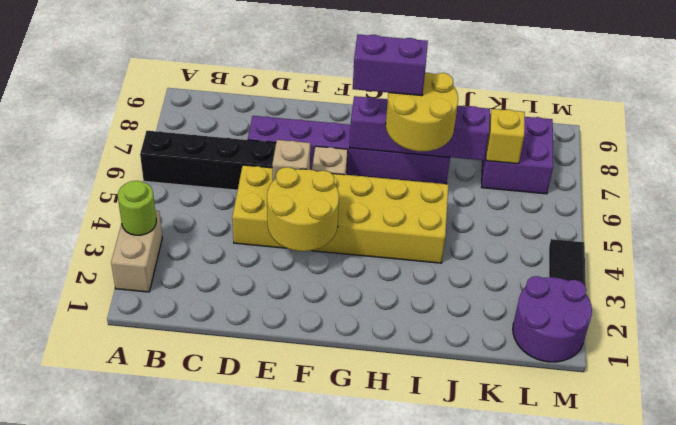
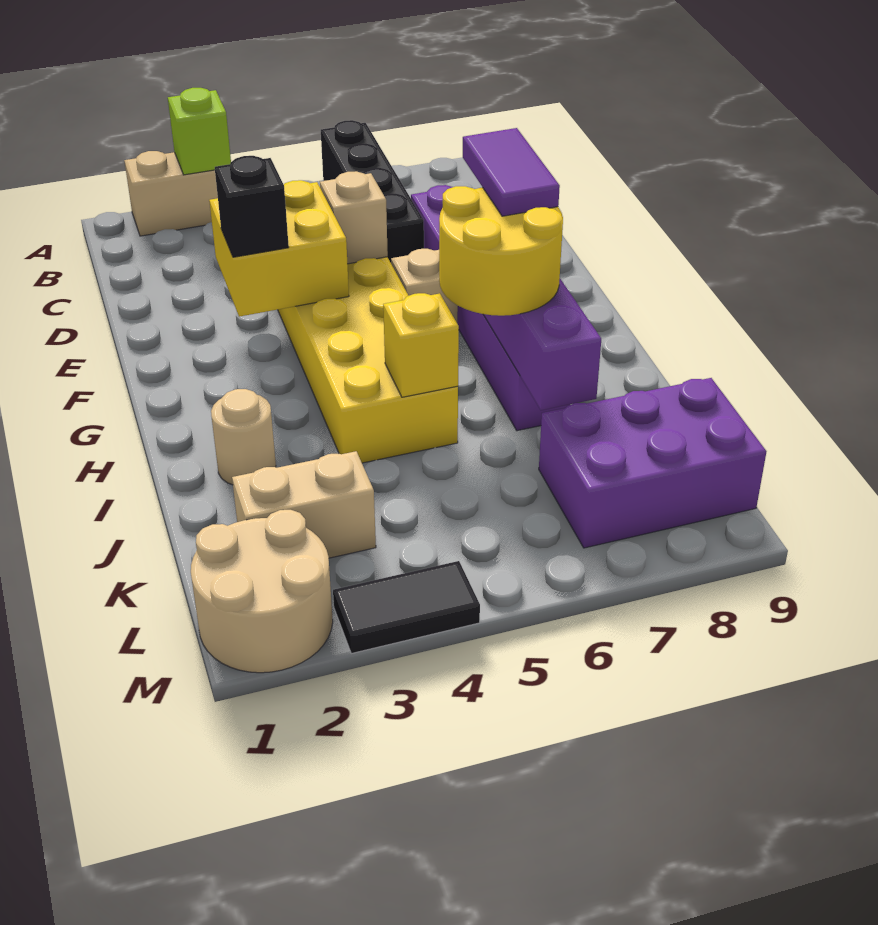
lime round brick A3 level 2 -> lime brick A3 level 2
yellow round brick E3:F4 level 2 -> yellow brick E3:F4 level 2
none -> black brick F3 level 3
purple brick G7:H7 level 4 -> purple tile G7:H7 level 4
none -> tan round brick I2 level 1
none -> tan brick K2:K3 level 1
purple brick K7:L8 level 1 -> purple brick K7:L9 level 1
yellow brick K7 level 2 -> yellow brick I5 level 2
purple round brick L1:M2 level 1 -> tan round brick L1:M2 level 1

